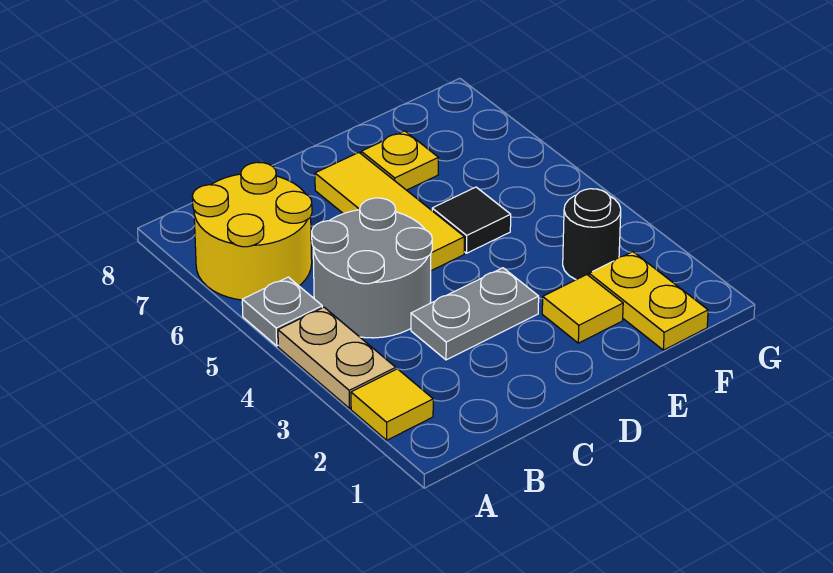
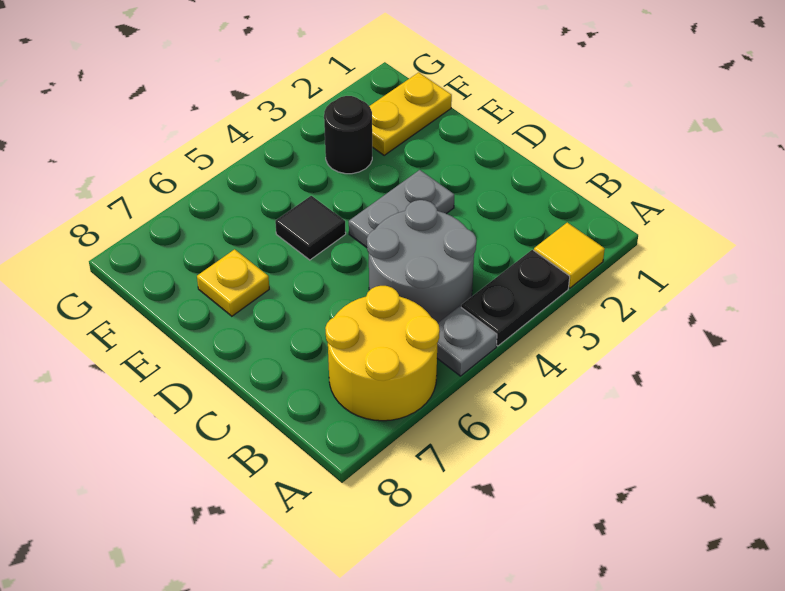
tan plate A3:A4 level 1 -> black plate A3:A4 level 1
grey plate C3:D3 level 1 -> grey plate D3:D4 level 1
yellow tile D5:D7 level 1 -> none
yellow tile E2 level 1 -> none

